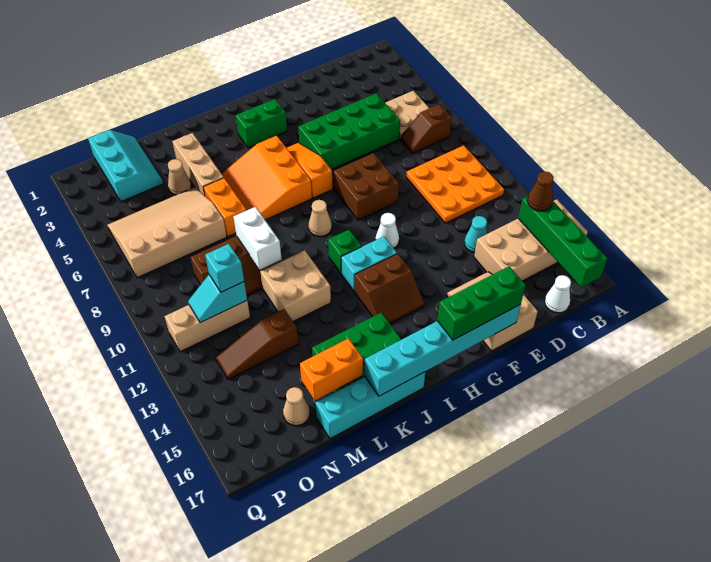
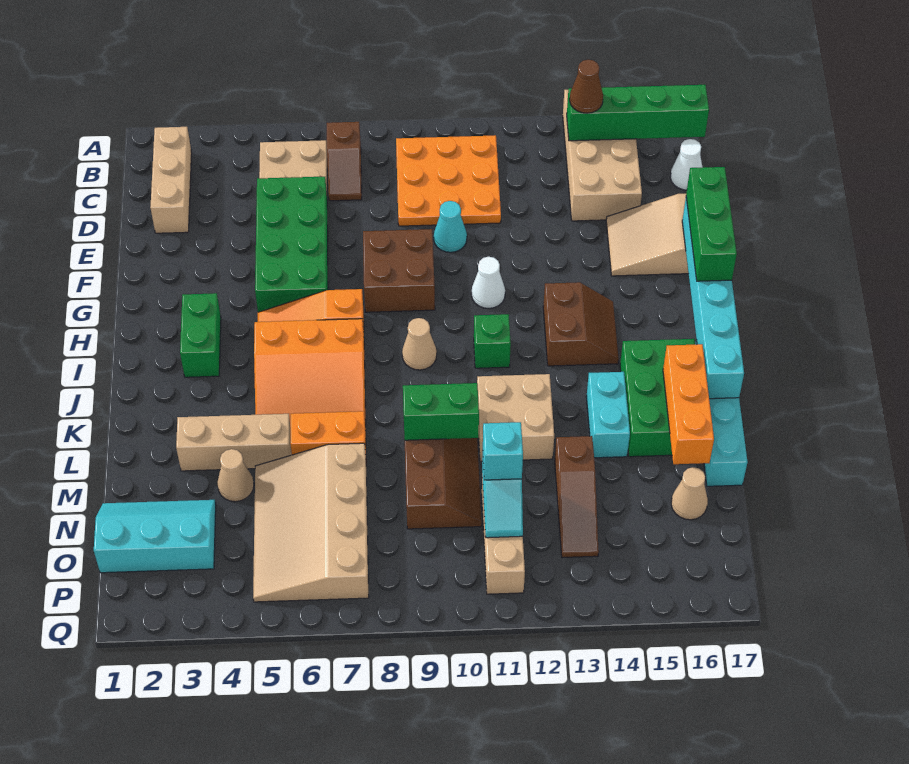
none -> tan brick B2:D2 level 1
cyan cone D13 level 1 -> cyan cone E10 level 1
cyan brick H12:I12 level 1 -> cyan brick K14:L14 level 1
white brick L9:L10 level 2 -> green brick L9:L10 level 2
orange brick L16:M16 level 2 -> orange brick K16:M16 level 2

